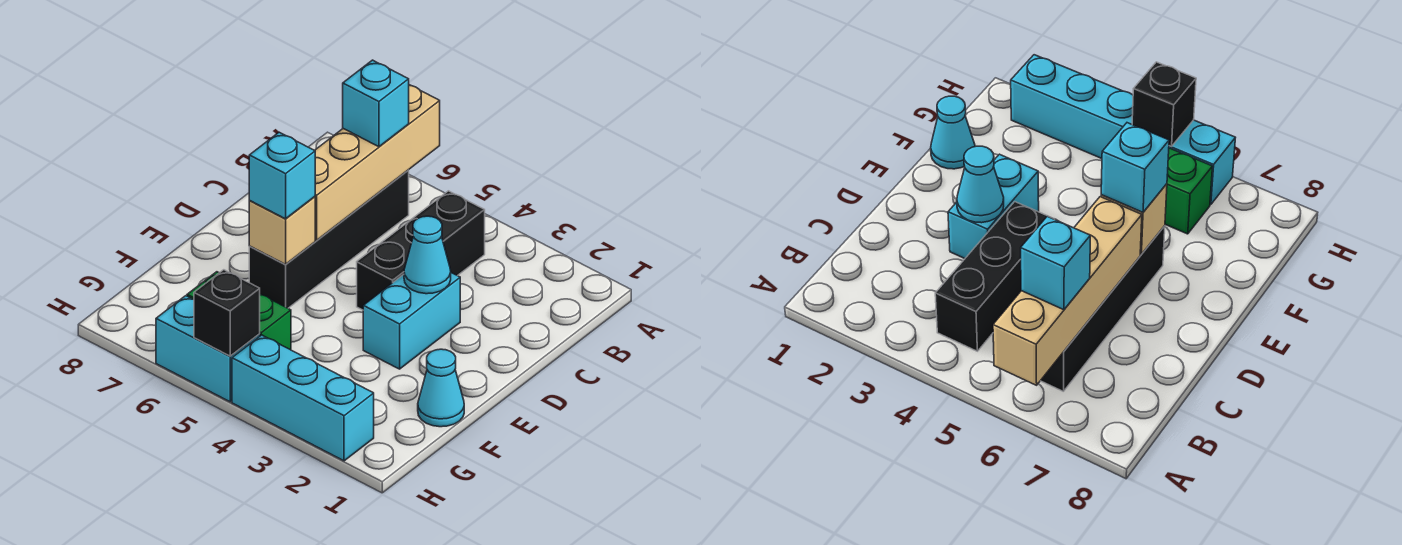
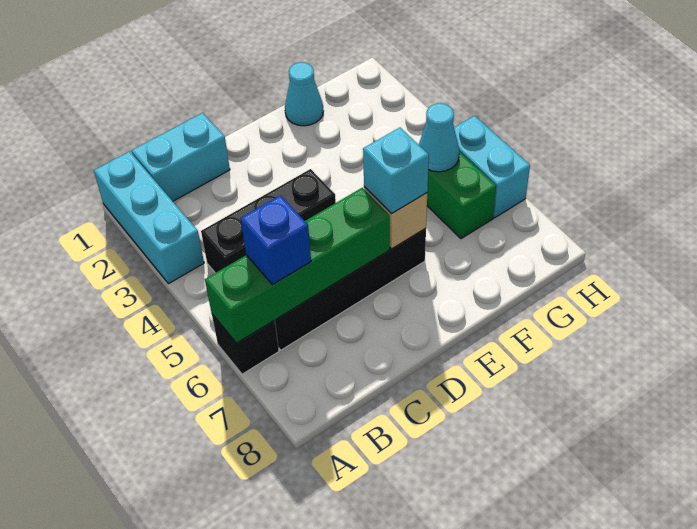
tan brick A6:D6 level 2 -> green brick A6:D6 level 2
cyan brick B6 level 3 -> blue brick B6 level 3
cyan brick D3:E3 level 1 -> cyan brick B1:C1 level 1
cyan cone D3 level 2 -> cyan cone G5 level 2
cyan brick H2:H4 level 1 -> cyan brick A1:A3 level 1
black brick H5 level 2 -> black brick A6 level 1

